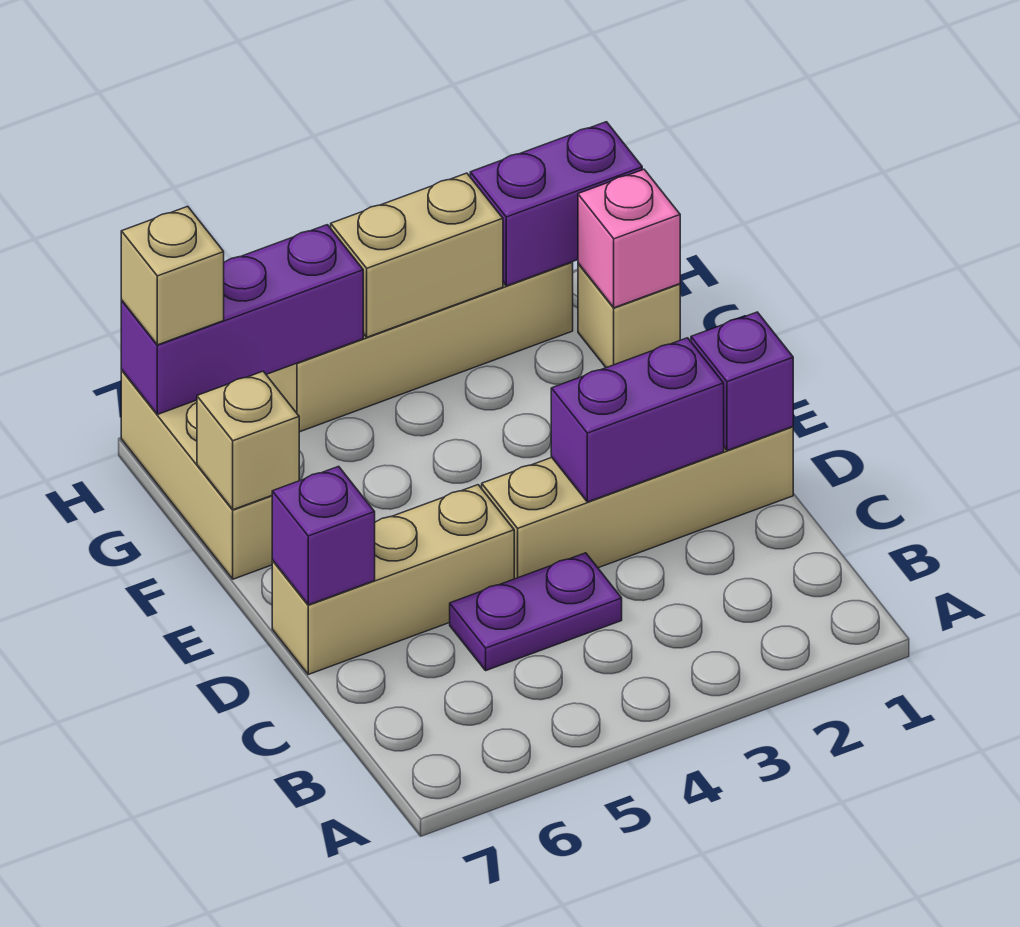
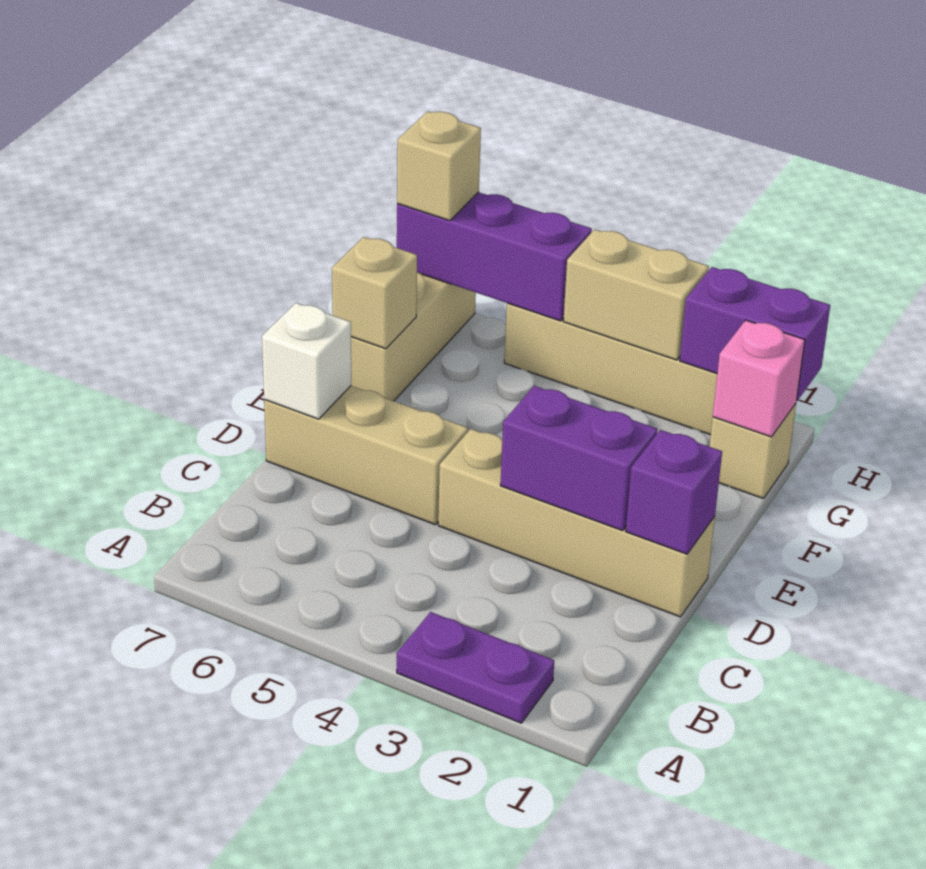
purple plate C4:C5 level 1 -> purple plate A2:A3 level 1
purple brick D7 level 2 -> white brick D7 level 2

